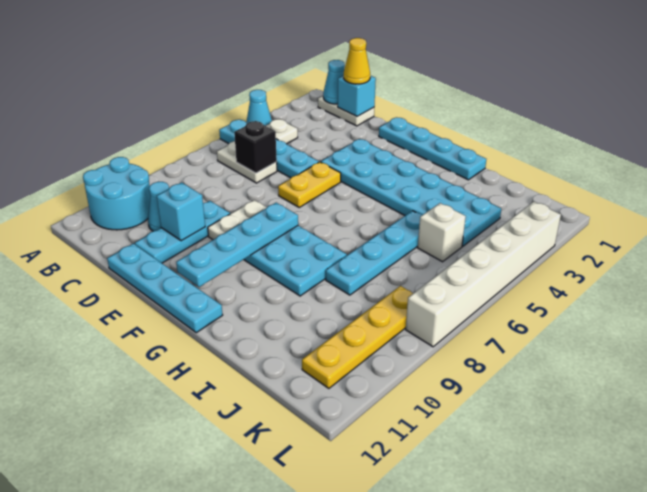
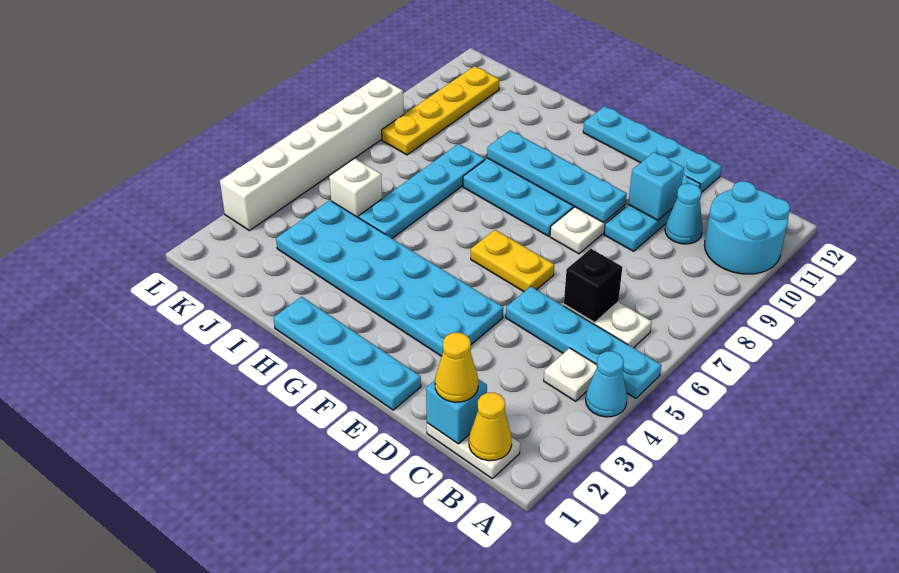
cyan cone B1 level 2 -> yellow cone B1 level 2
yellow plate E5:E6 level 1 -> yellow plate E6:F6 level 1
cyan plate F8:F11 level 2 -> cyan plate E9:H9 level 2

